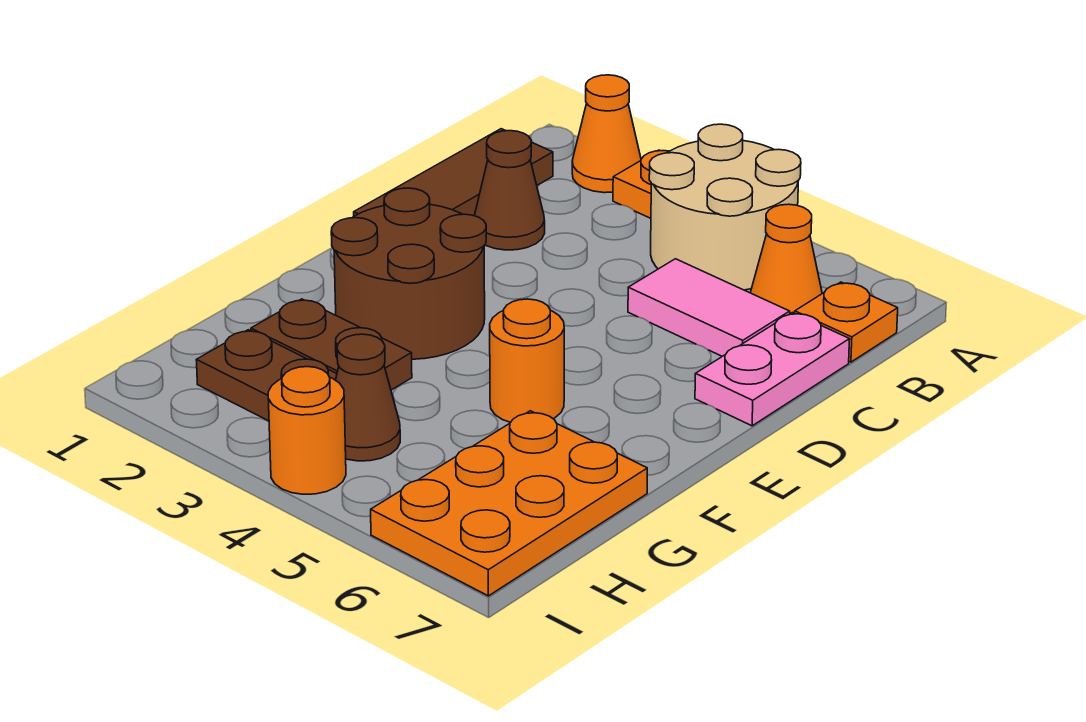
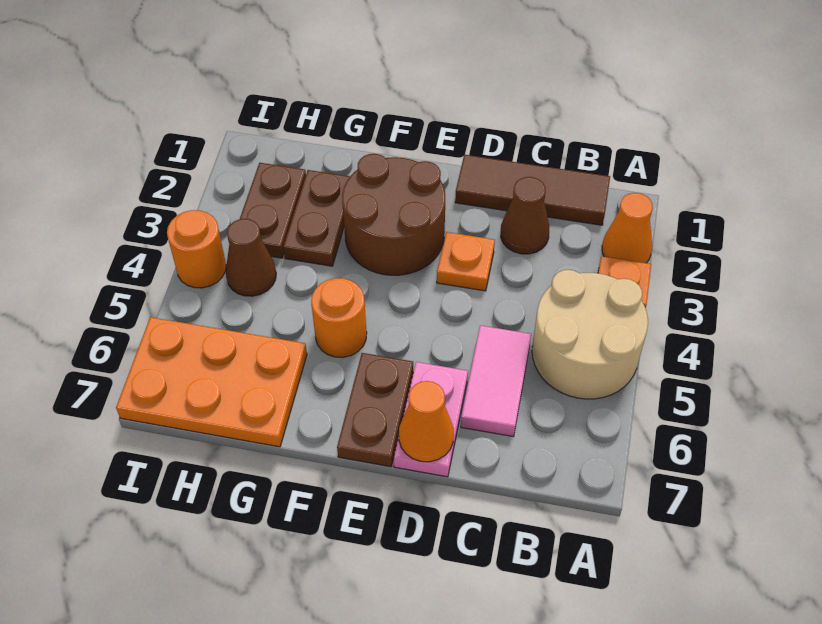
orange cone B6 level 1 -> orange cone D7 level 2
orange plate B7 level 1 -> orange plate D3 level 1
pink plate C7:D7 level 1 -> pink plate D6:D7 level 1
none -> brown plate E6:E7 level 1

